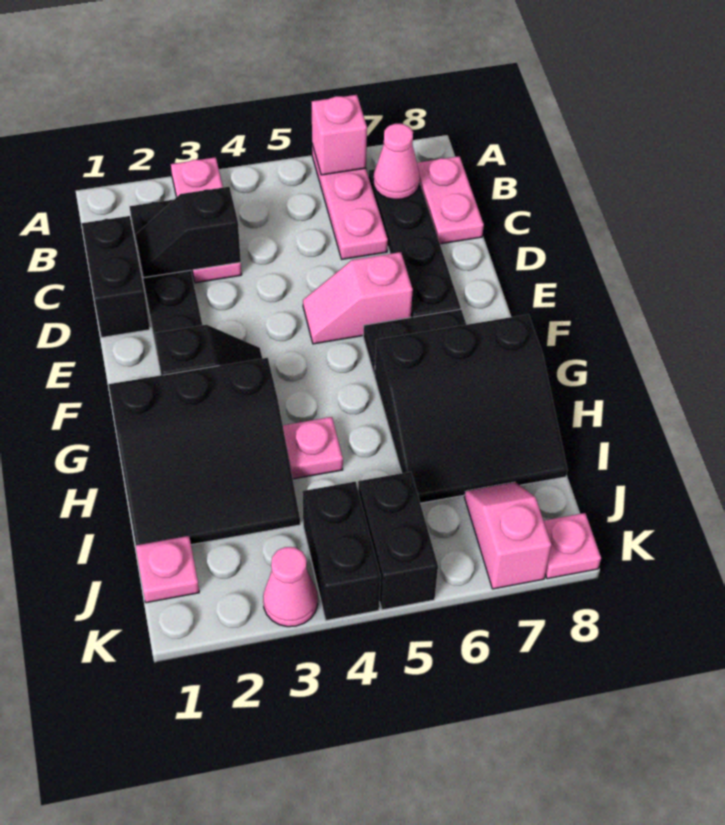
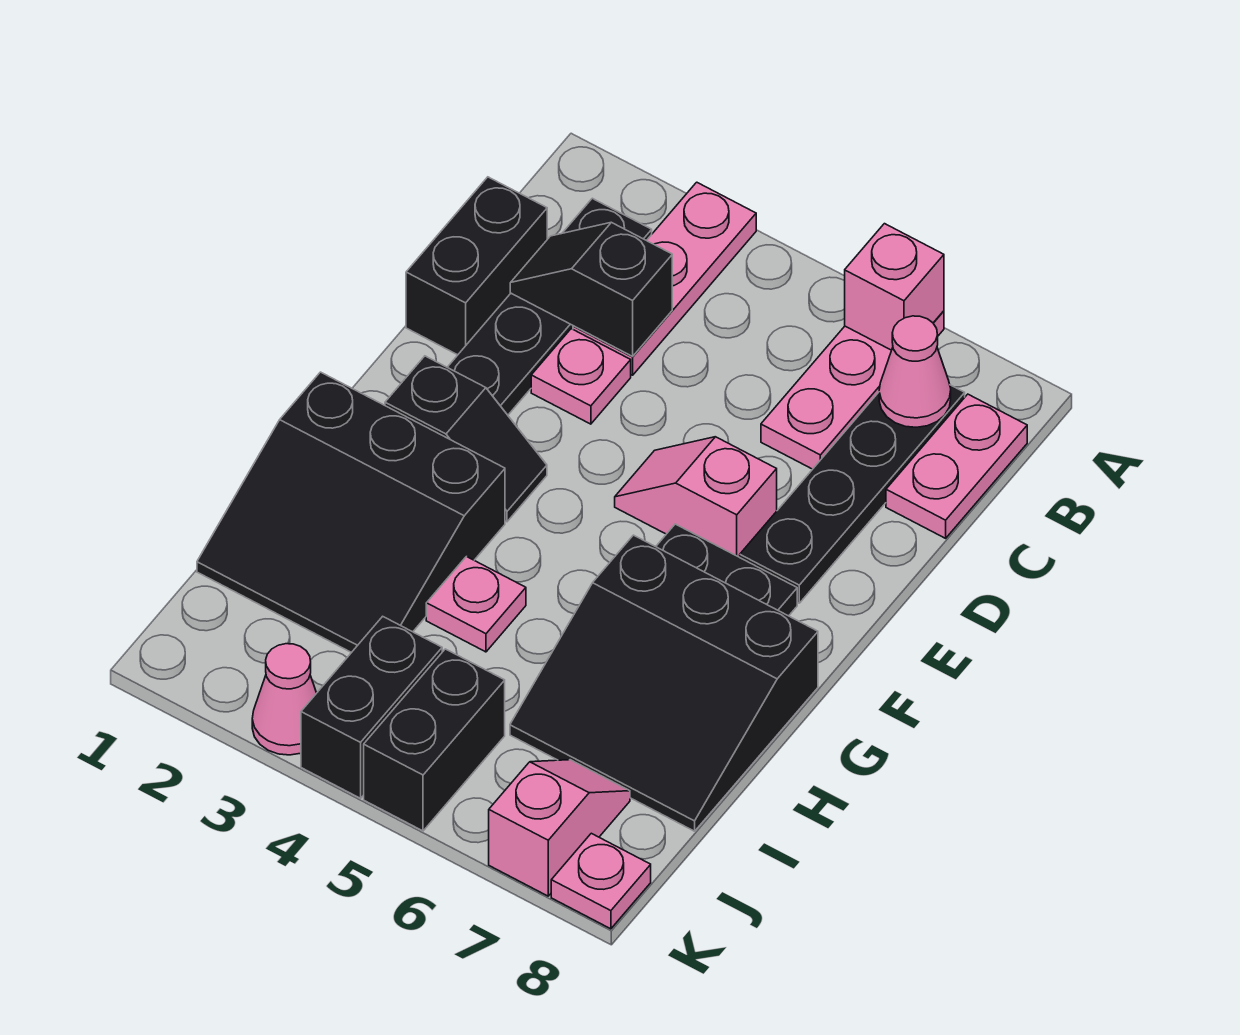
pink plate J1 level 1 -> pink plate D3 level 1

